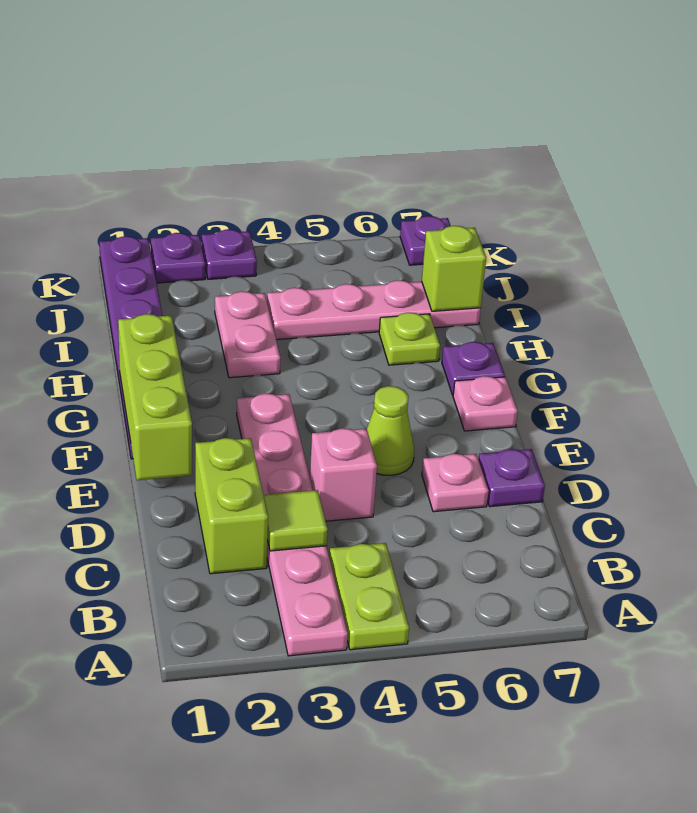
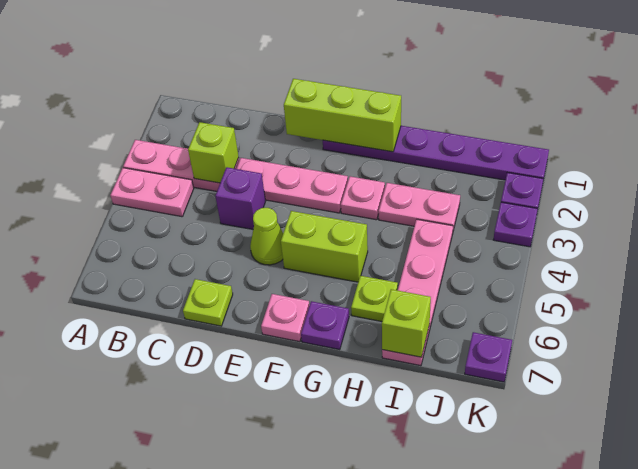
lime plate A4:B4 level 1 -> pink plate A4:B4 level 1
lime brick C2:D2 level 1 -> lime brick F5:G5 level 1
lime tile C3 level 2 -> lime brick C3 level 2
pink brick D4 level 1 -> purple brick D4 level 1
pink plate D6 level 1 -> pink plate G3 level 1
purple plate D7 level 1 -> lime plate D7 level 1

